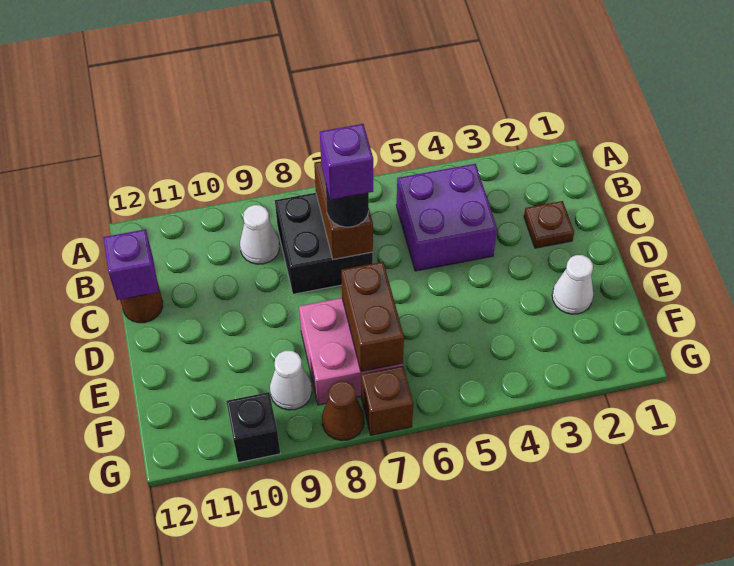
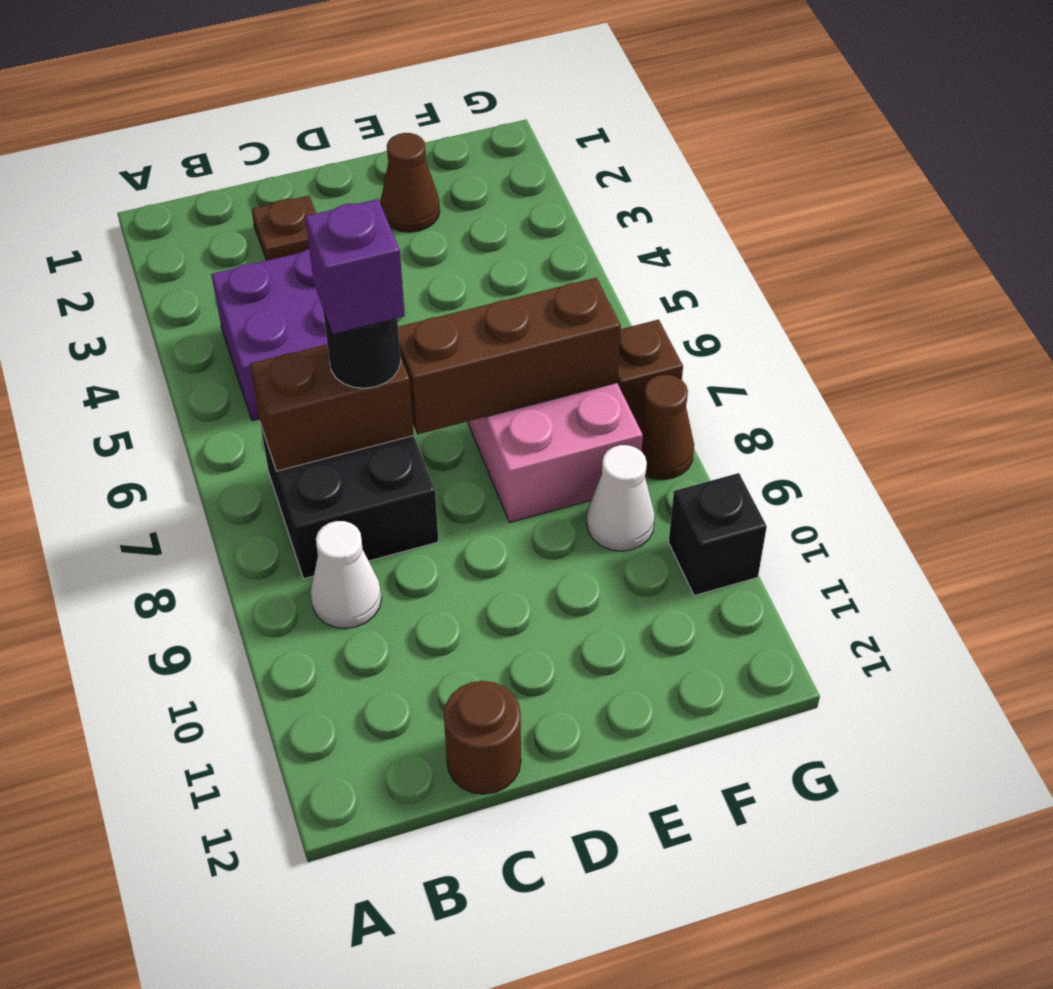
purple brick C12 level 2 -> none
white cone E2 level 1 -> brown cone E2 level 1
brown brick E7:F7 level 2 -> brown brick D7:F7 level 2

